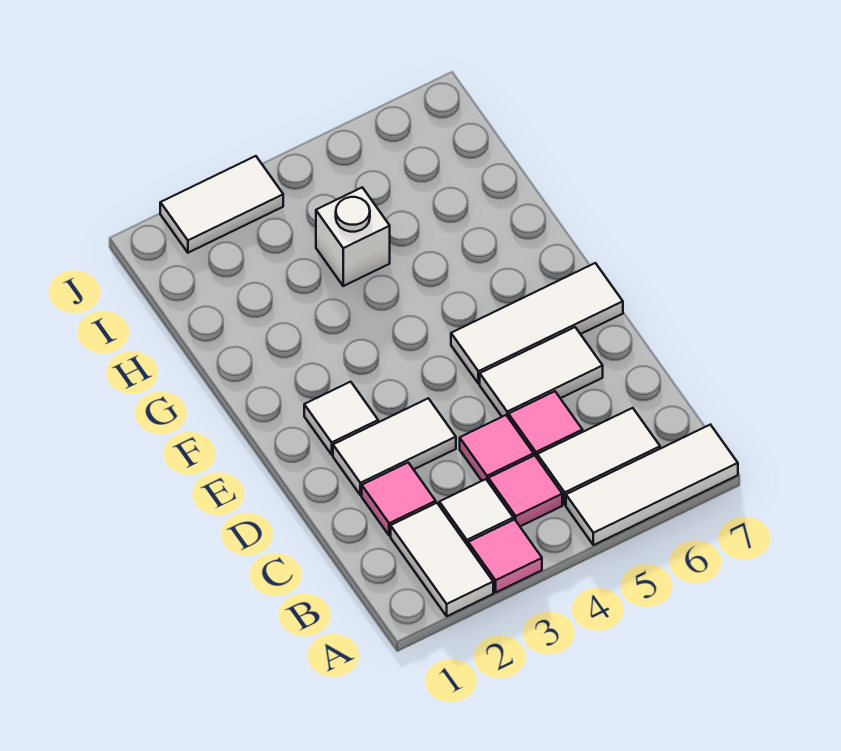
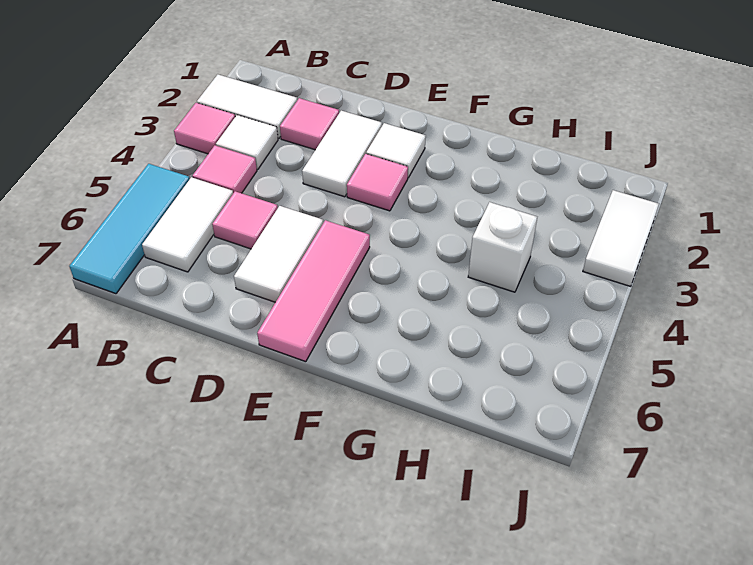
white tile A5:A7 level 1 -> cyan tile A5:A7 level 1
pink tile C4 level 1 -> pink tile E3 level 1
white tile E5:E7 level 1 -> pink tile E5:E7 level 1

